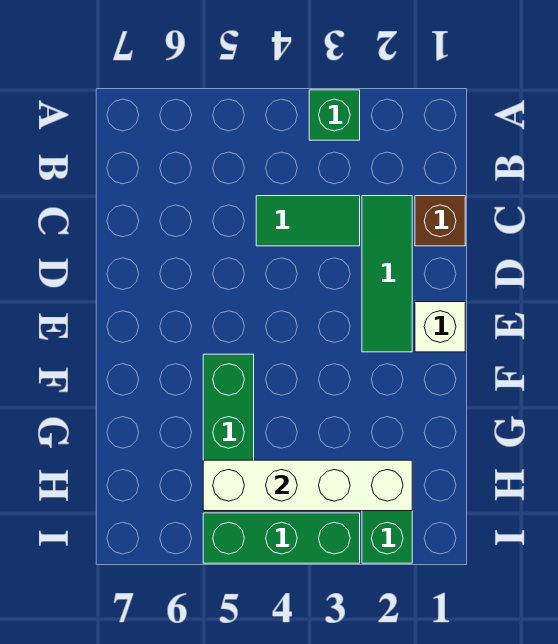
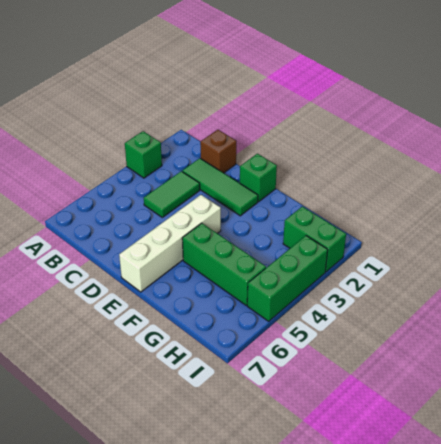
white brick E1 level 1 -> green brick E1 level 1
white brick H2:H5 level 2 -> white brick E4:E7 level 1

